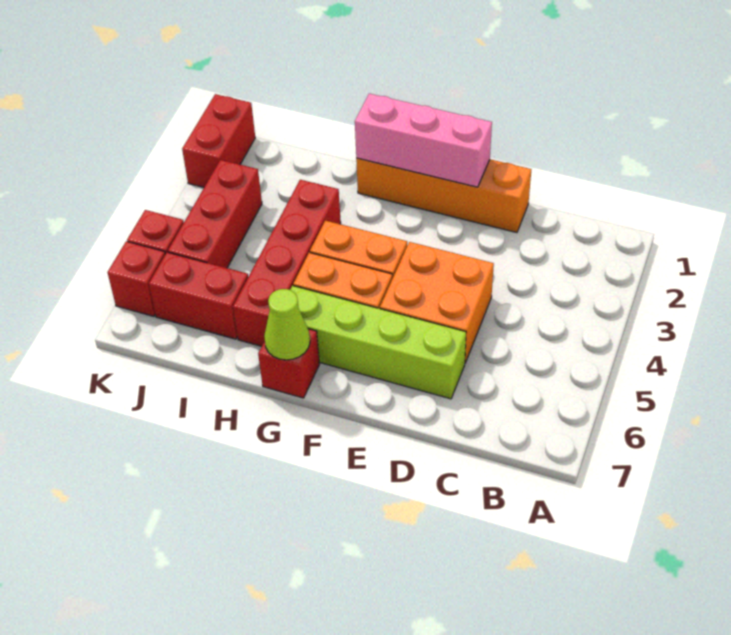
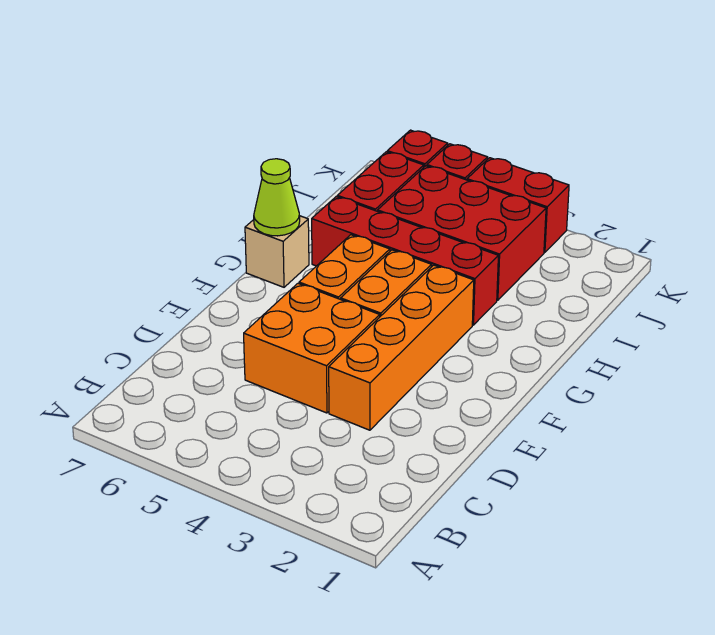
orange brick D1:G1 level 1 -> orange brick D3:G3 level 1
lime brick D6:G6 level 1 -> none
pink brick E1:G1 level 2 -> none
red brick G7 level 1 -> tan brick G7 level 1
red brick J3:J5 level 1 -> red brick I3:J5 level 1
red brick K1:K2 level 1 -> red brick K3:K4 level 1

